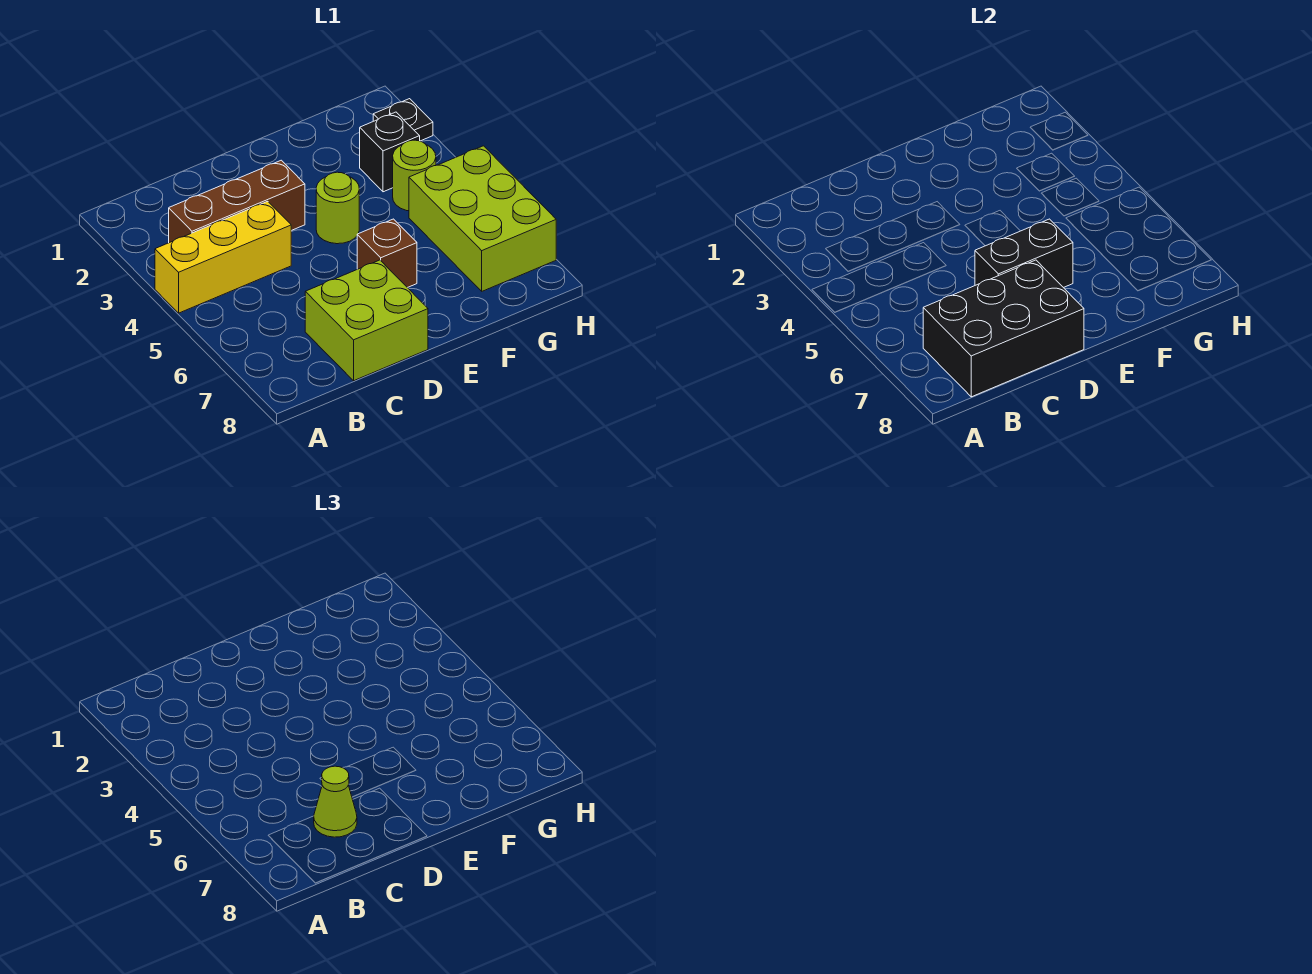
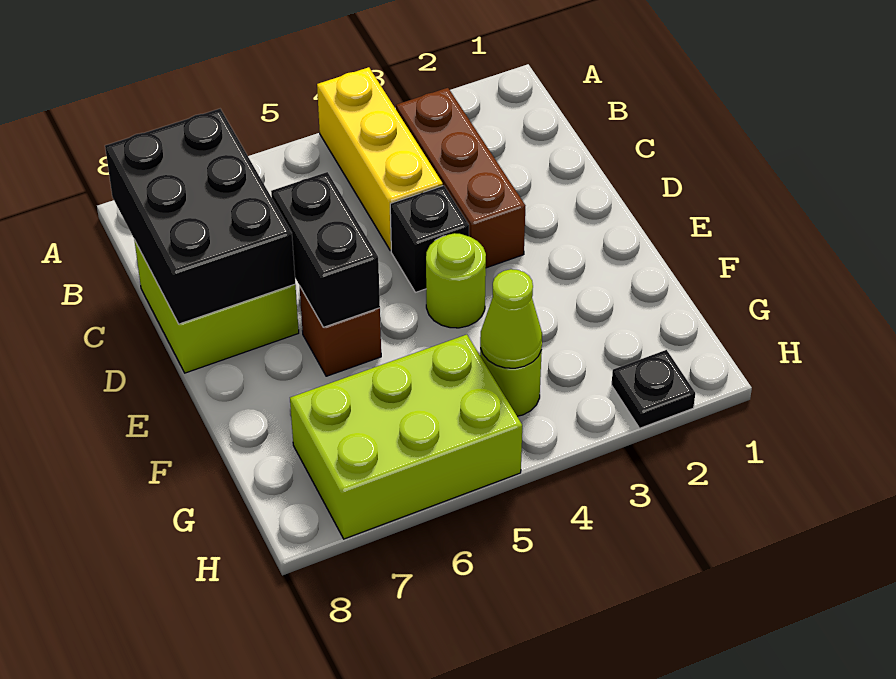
lime cone C7 level 3 -> lime cone G4 level 2
black brick G3 level 1 -> black brick D4 level 1

